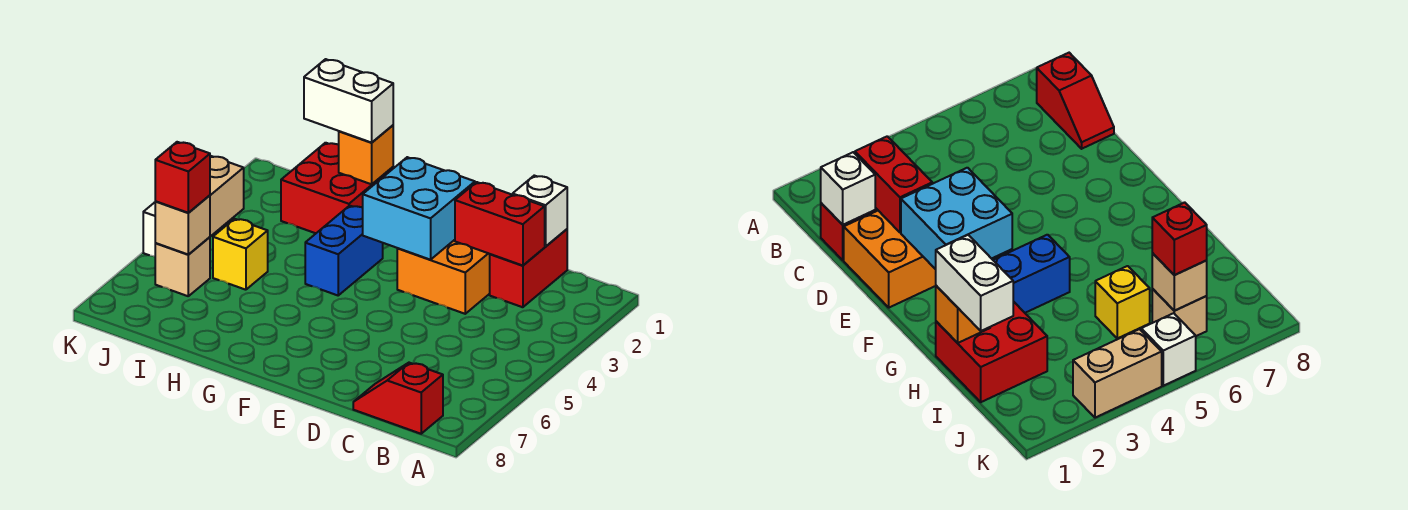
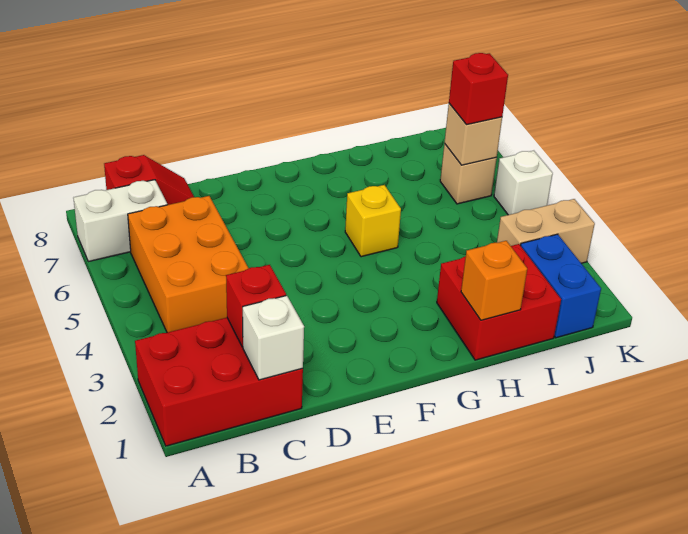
red brick C1:C2 level 1 -> red brick A1:C2 level 1
red brick C2:D2 level 2 -> red brick C2 level 2
orange brick D1:E3 level 1 -> orange brick B4:C6 level 1
cyan brick E2:F3 level 2 -> none
blue brick G3:G4 level 1 -> blue brick J1:J2 level 1
white brick H1:I1 level 3 -> white brick A7:B7 level 1
yellow brick I5 level 1 -> yellow brick G5 level 1
tan brick K3:K4 level 1 -> tan brick J3:K3 level 1

